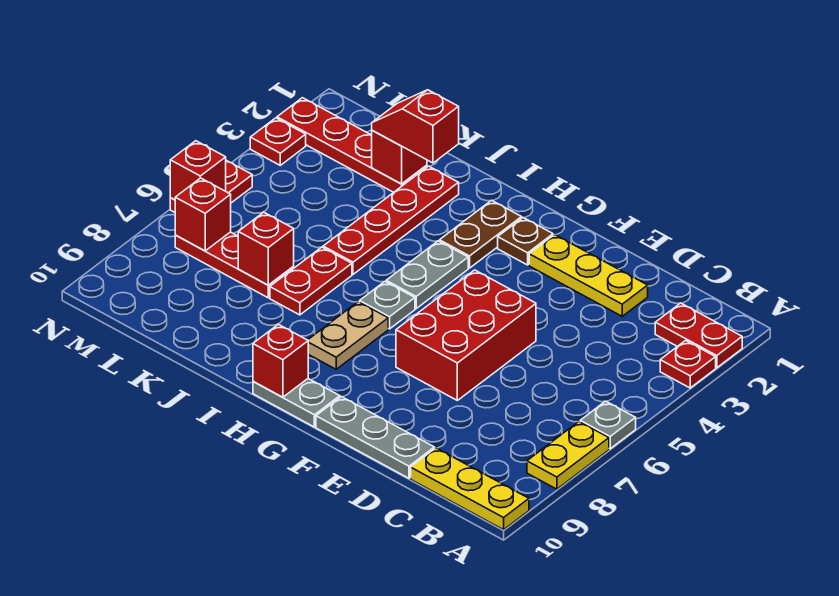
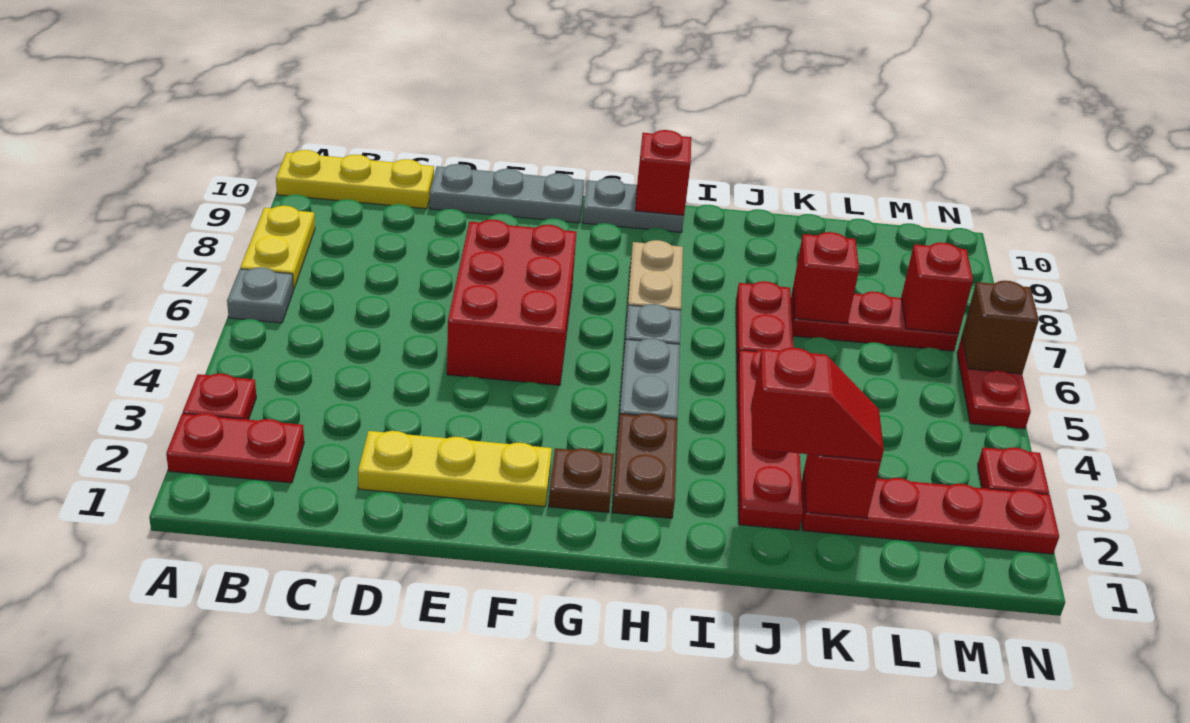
red brick N6 level 2 -> brown brick N6 level 2

